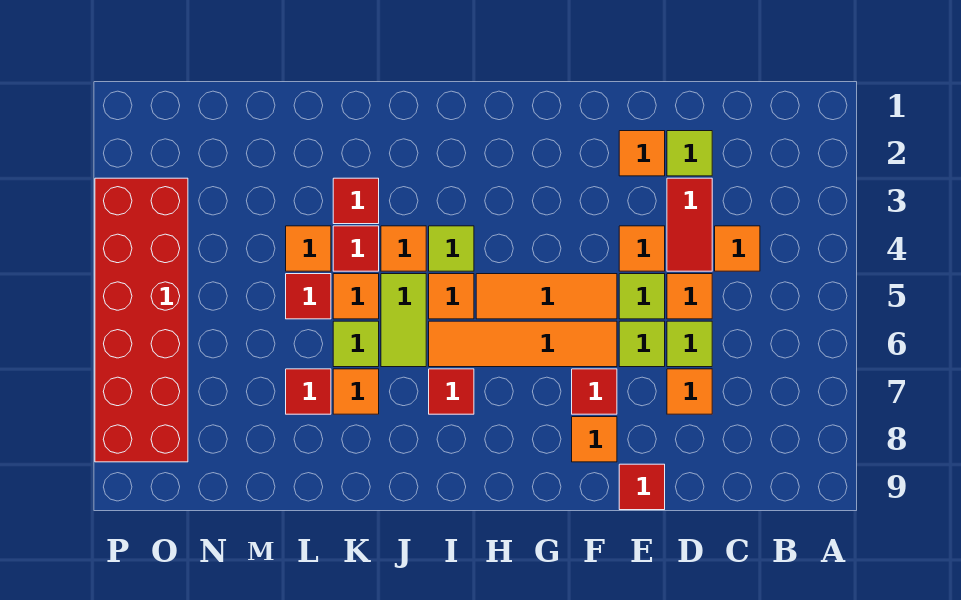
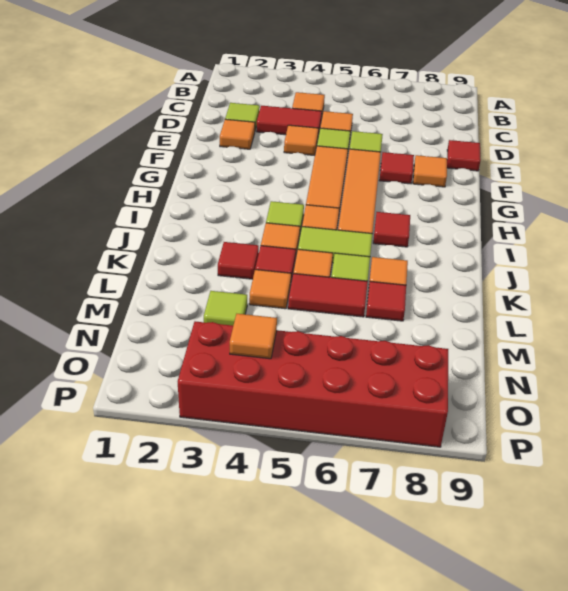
lime tile D6 level 1 -> lime tile M3 level 1
orange tile D7 level 1 -> orange tile O4 level 2
red tile L5 level 1 -> red tile L5:L6 level 1

